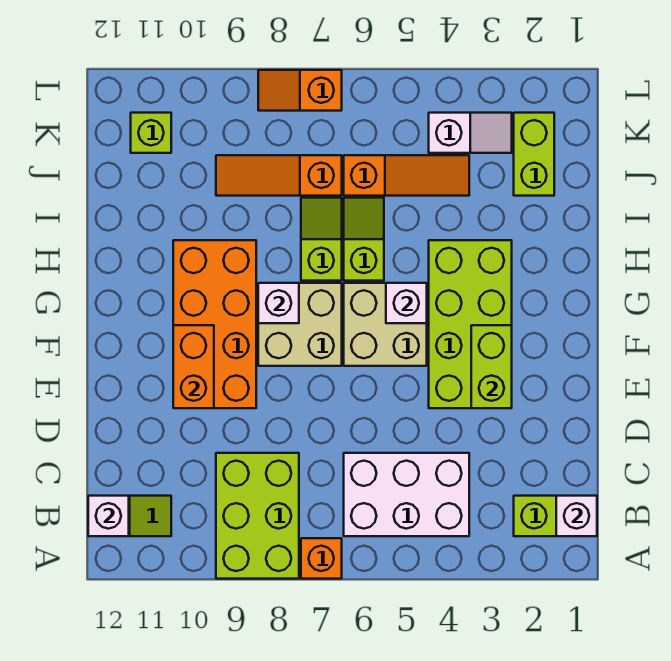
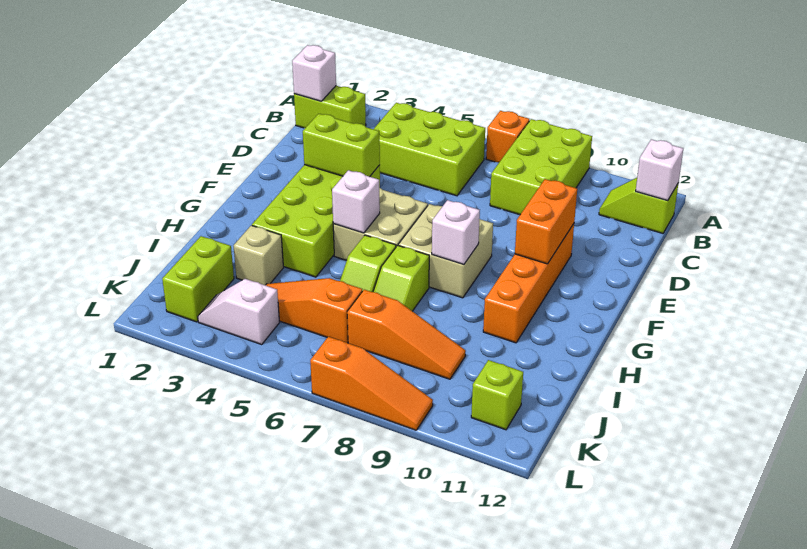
white brick B4:C6 level 1 -> lime brick B4:C6 level 1
lime brick E3:F3 level 2 -> lime brick E3:E4 level 2
orange brick E9:H10 level 1 -> orange brick E10:H10 level 1
none -> tan brick I3 level 1
orange slope L7:L8 level 1 top 7 -> orange slope L7:L9 level 1 top 7

